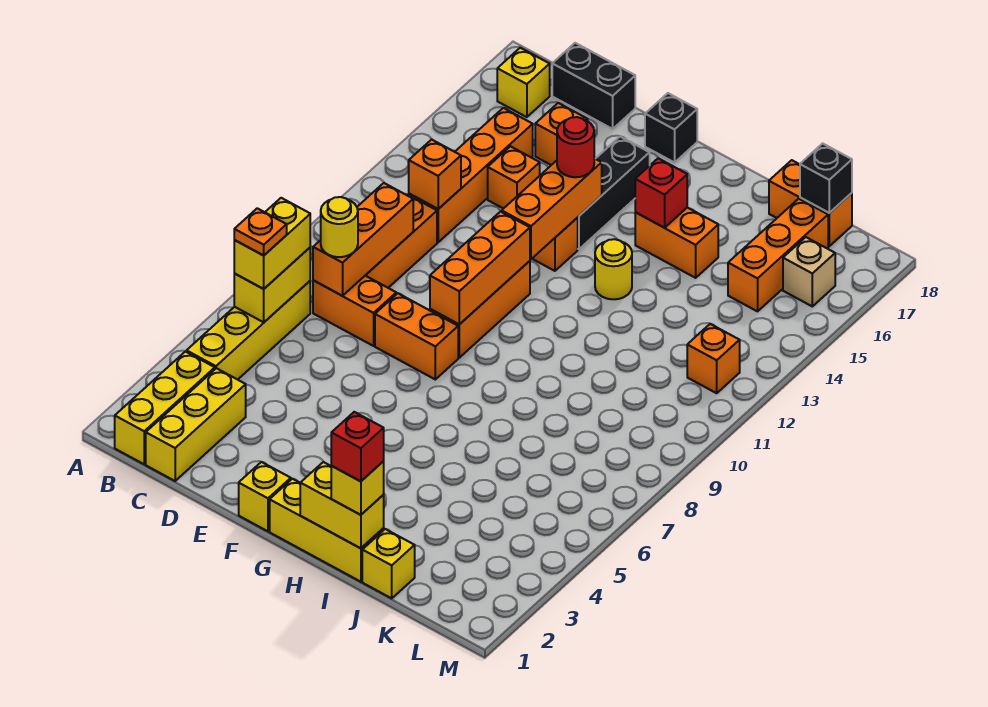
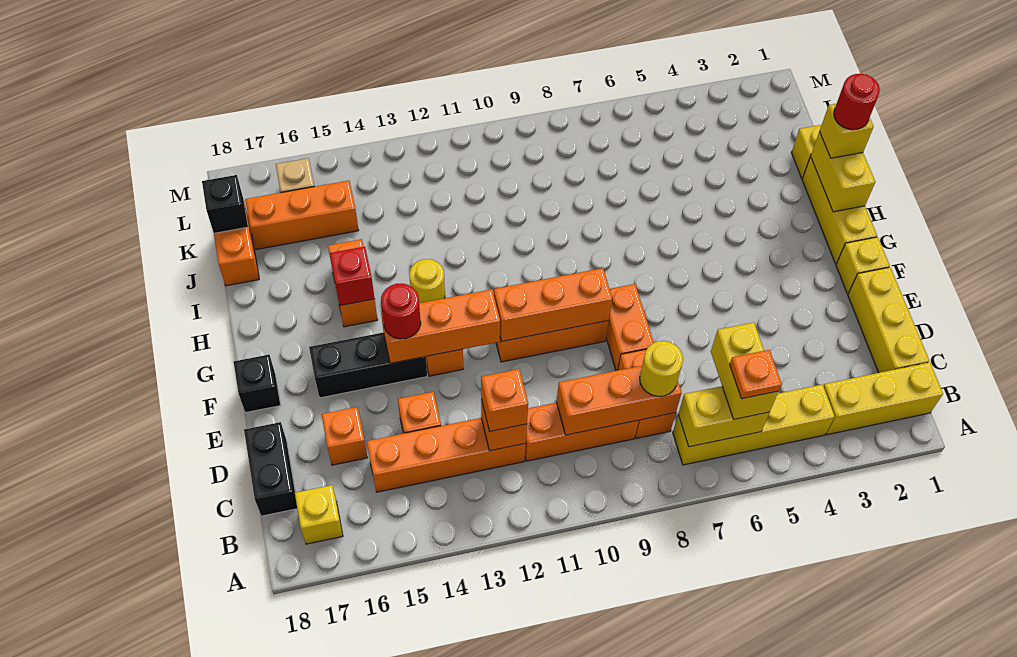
yellow brick B6:B7 level 3 -> yellow brick B6:C6 level 3
yellow brick C1:C3 level 1 -> yellow brick C1:E1 level 1
red brick I1 level 4 -> red round brick I1 level 4
orange brick L12 level 1 -> orange brick C12 level 3

